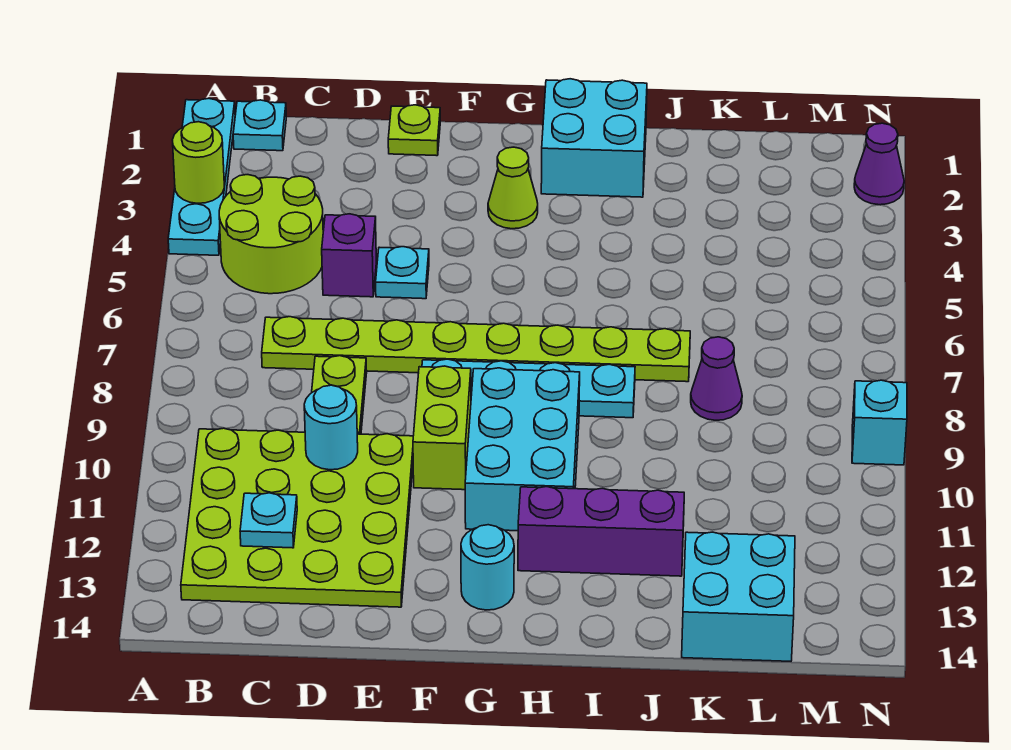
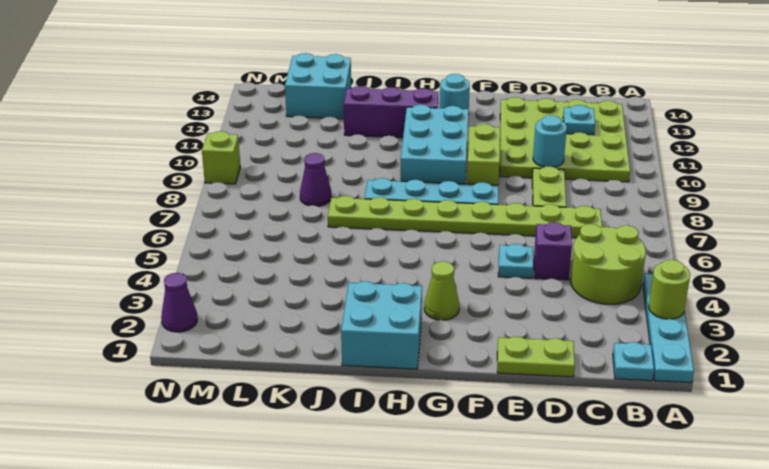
lime plate E1 level 1 -> lime plate D1:E1 level 1
cyan brick N9 level 1 -> lime brick N9 level 1

